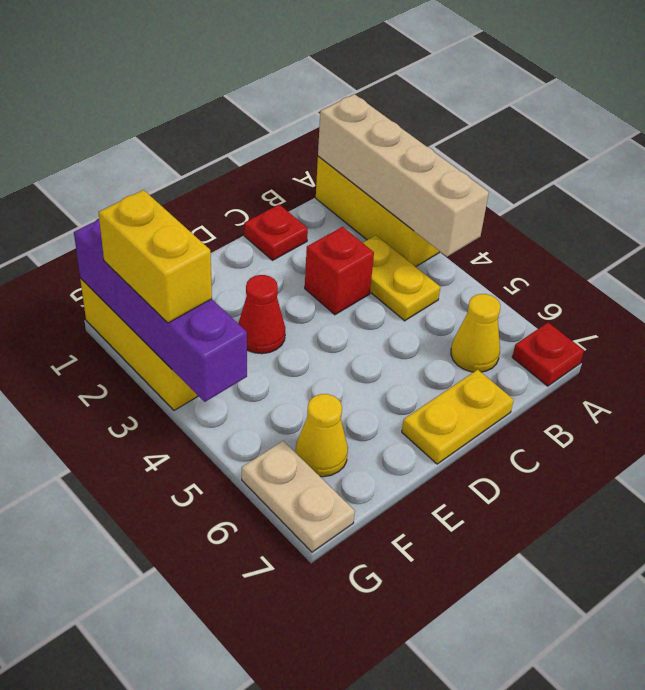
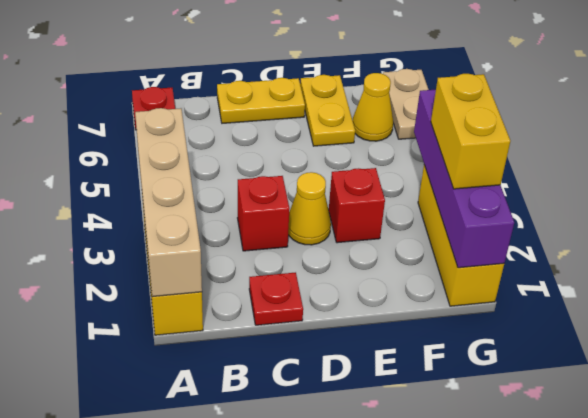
yellow plate B3:B4 level 1 -> yellow plate E6:E7 level 1
yellow cone B6 level 1 -> yellow cone D3 level 1
red cone E3 level 1 -> red brick E3 level 1

